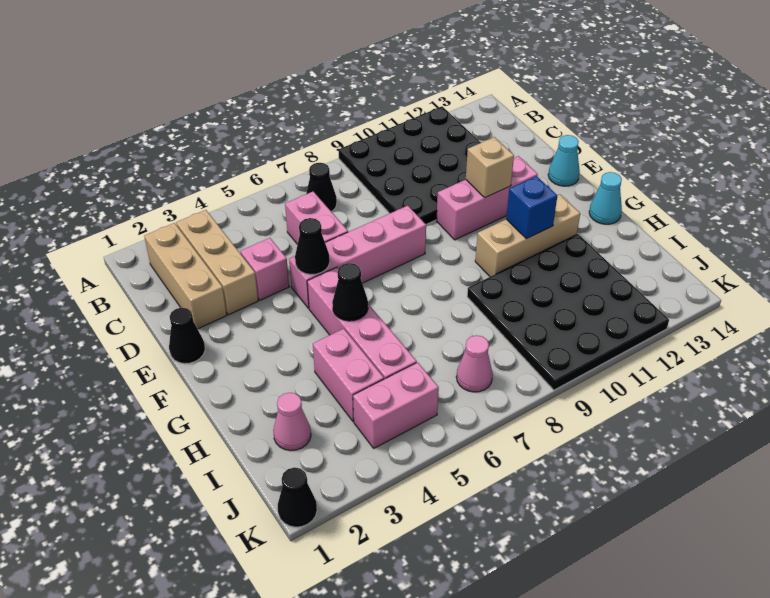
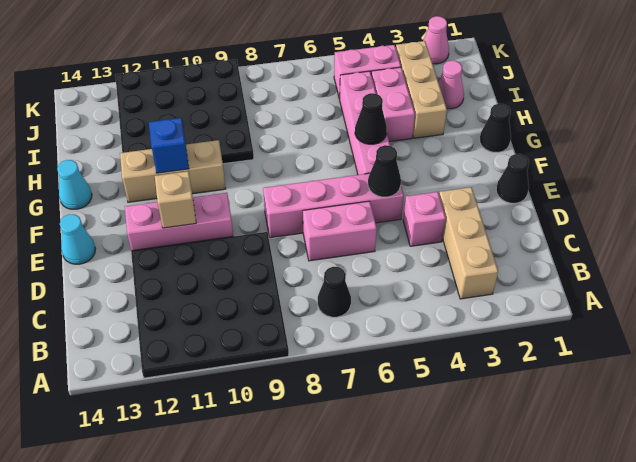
tan brick B2:D2 level 1 -> tan brick H3:J3 level 1
pink brick C6:D6 level 1 -> pink brick D6:D7 level 1
pink cone J7 level 1 -> pink cone K2 level 1
black cone K1 level 1 -> black cone G1 level 1

